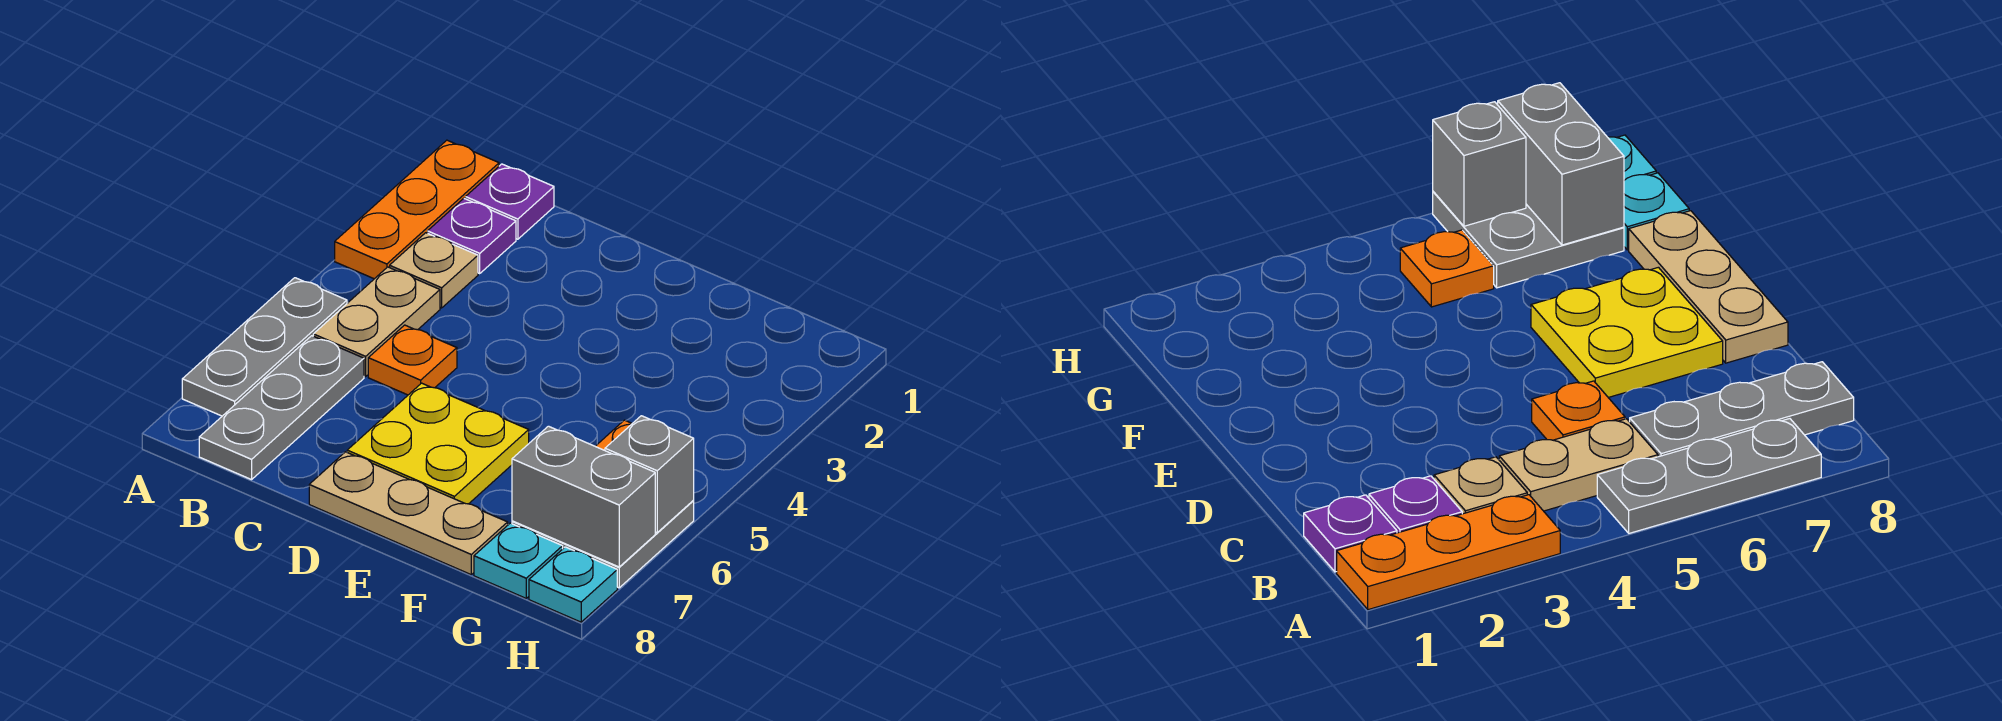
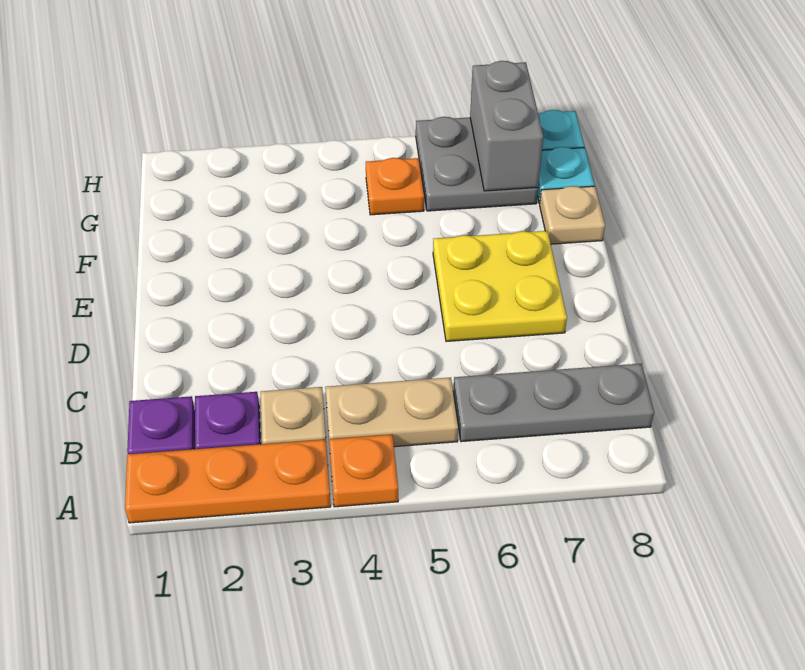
grey plate A5:A7 level 1 -> none
orange plate C5 level 1 -> orange plate A4 level 1
tan plate D8:F8 level 1 -> tan plate F8 level 1
grey brick H6 level 2 -> none

